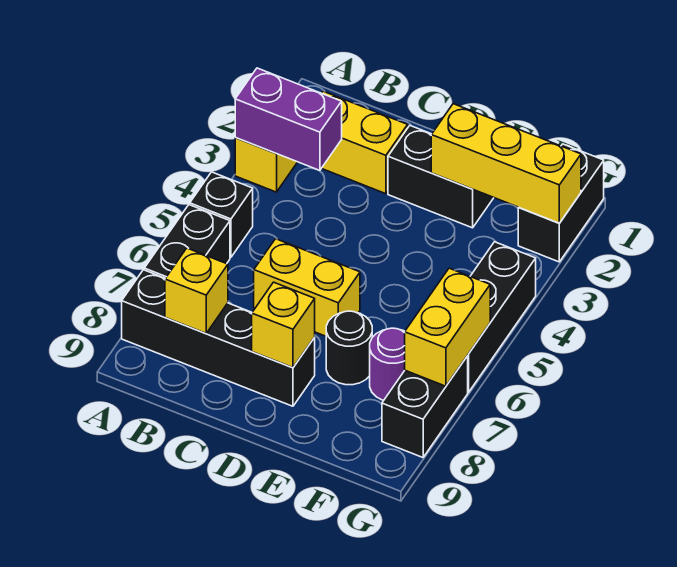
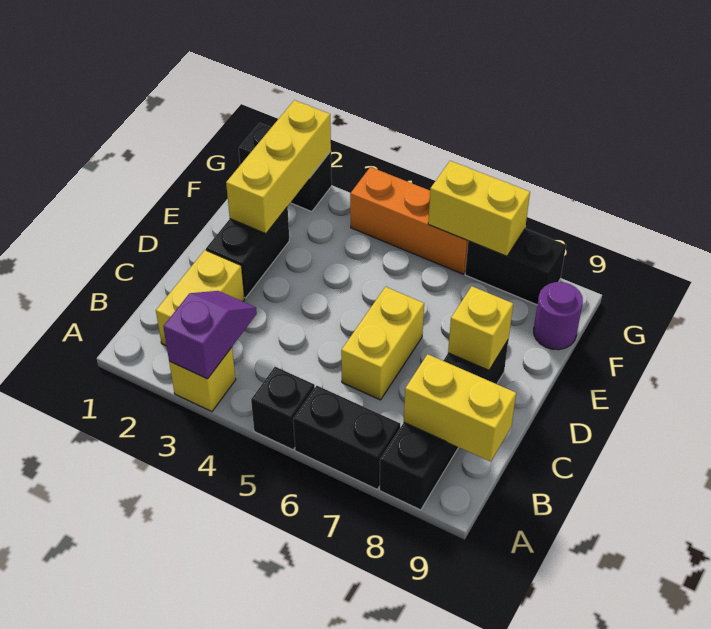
purple brick A3:B3 level 2 -> purple slope A3:B3 level 2 top A
yellow brick B8 level 2 -> yellow brick B8:B9 level 2
black round brick E7 level 1 -> none
purple round brick F7 level 1 -> purple round brick F9 level 1
black brick G4:G6 level 1 -> orange brick G4:G6 level 1

